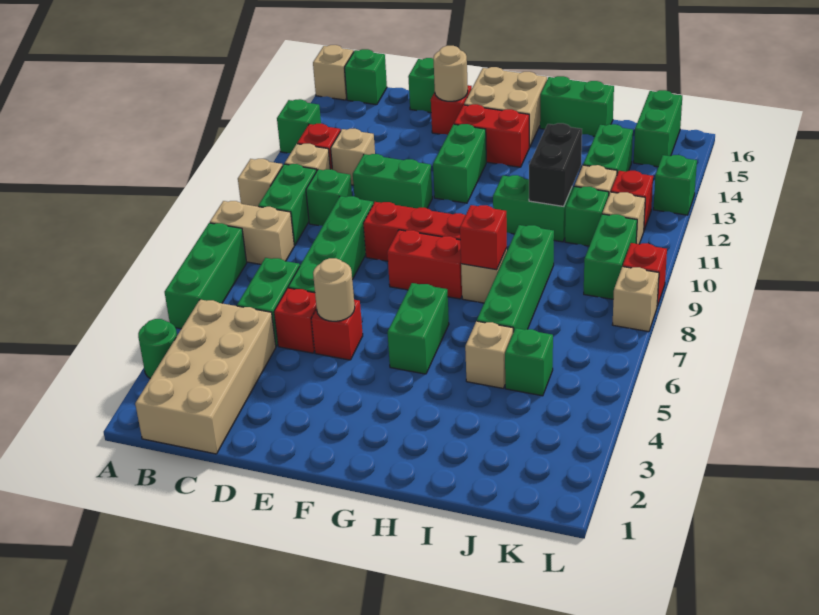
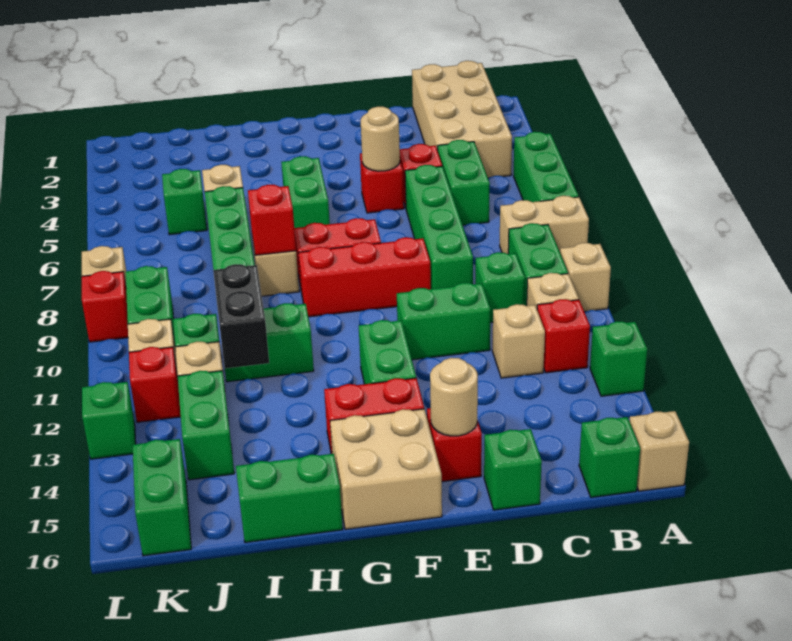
green round brick A3 level 1 -> none

